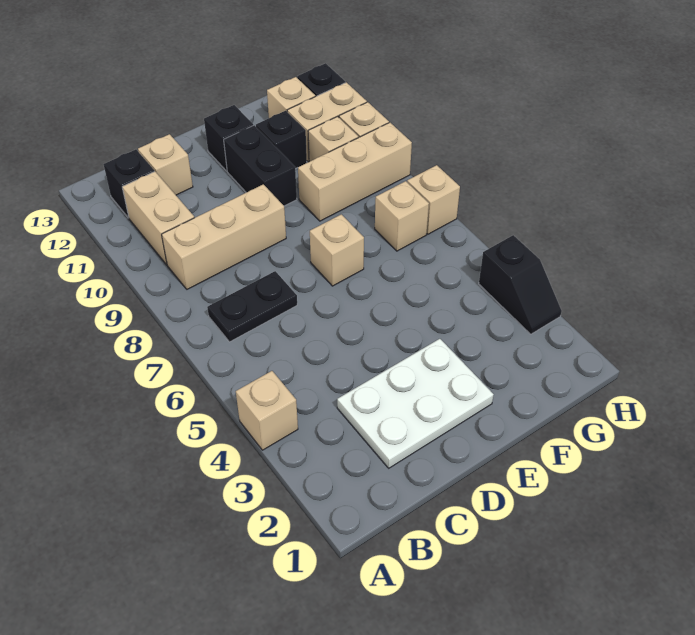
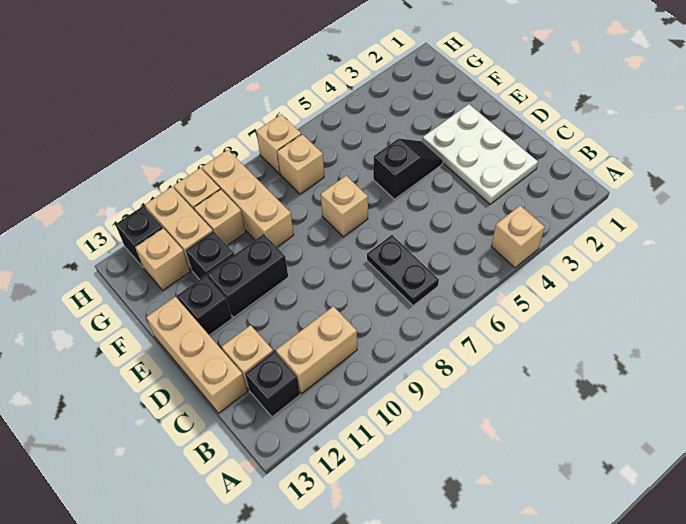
tan brick B9:D9 level 1 -> tan brick C13:E13 level 1
black slope H3:H4 level 1 top 4 -> black slope E4:E5 level 1 top 5

